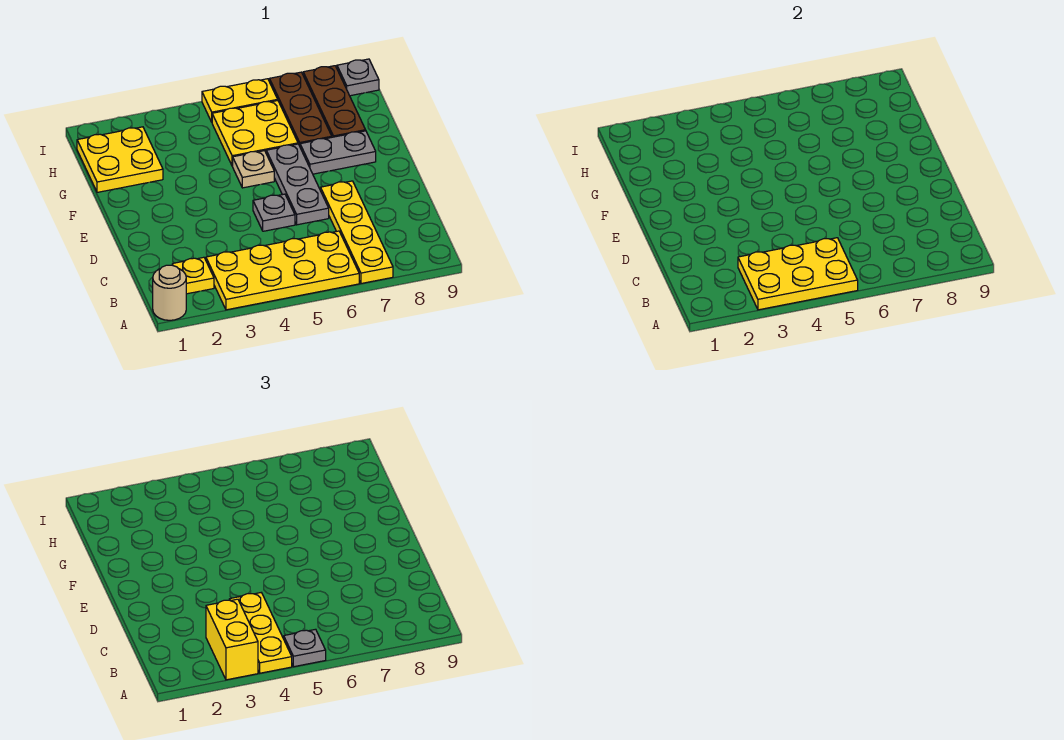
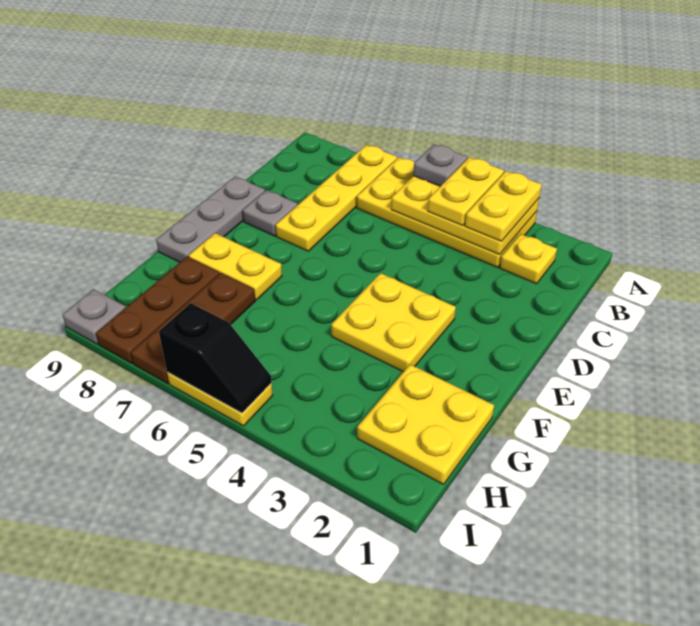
tan round brick A1 level 1 -> none
yellow brick A3:B3 level 3 -> yellow plate A3:B3 level 3
yellow plate A4:C4 level 3 -> yellow plate A4:B4 level 3
grey plate D5 level 1 -> grey plate D8 level 1
grey plate D6:F6 level 1 -> grey plate D9:F9 level 1
tan plate F5 level 1 -> none
grey plate F7:F8 level 1 -> yellow plate F7:F8 level 1
yellow plate G5:H6 level 1 -> yellow plate E3:F4 level 1
none -> black slope I5:I6 level 2 top 6

